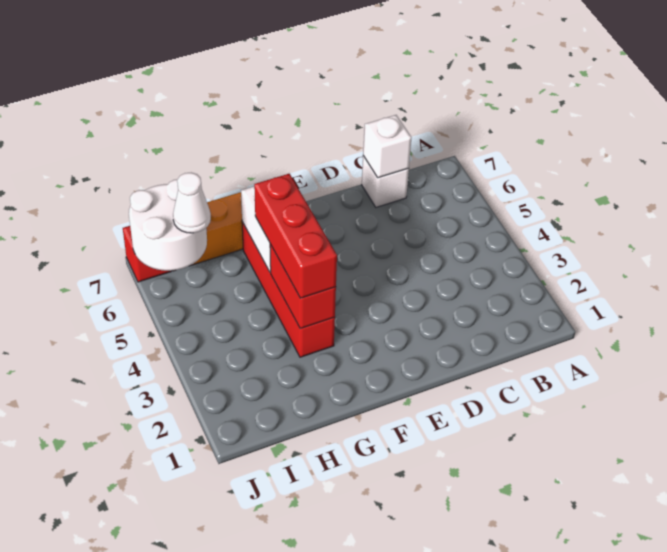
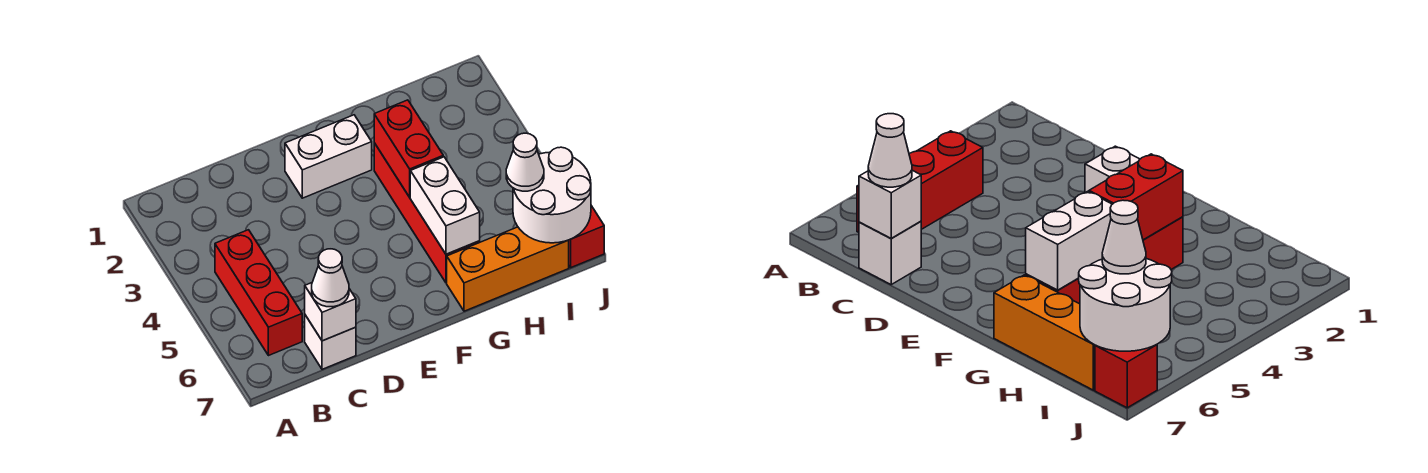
none -> white cone C7 level 3
none -> white brick E2:F2 level 1
red brick G3:G5 level 3 -> red brick B4:B6 level 1

